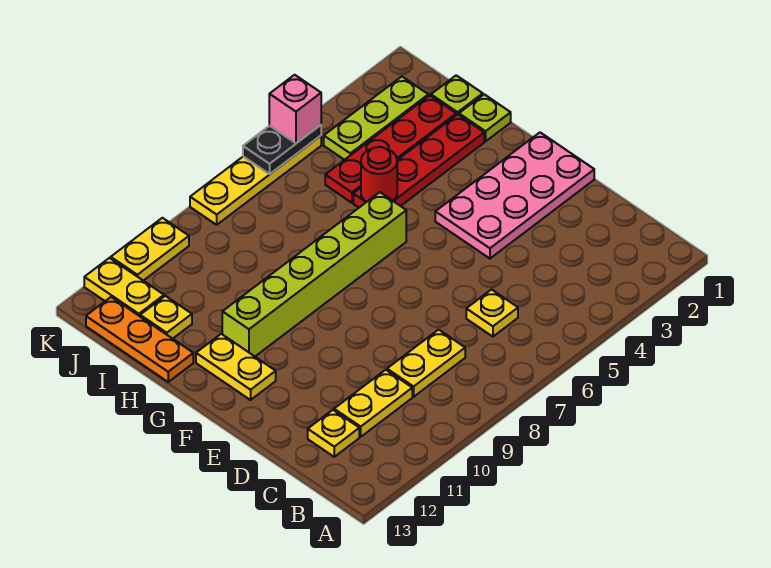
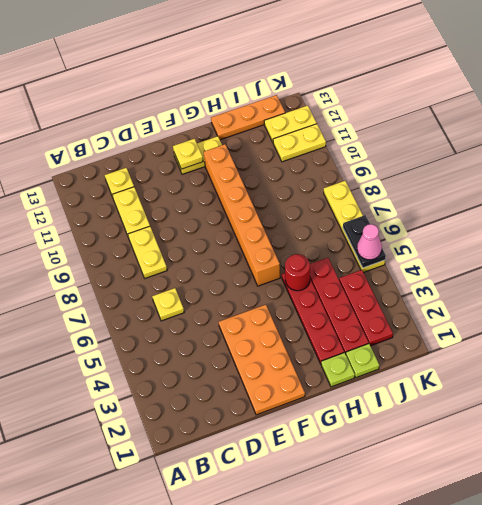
pink plate E1:F4 level 1 -> orange plate E1:F4 level 1
lime brick G6:G11 level 1 -> orange brick G6:G11 level 1
yellow plate I12 level 1 -> yellow plate F12 level 2
lime plate J2:J4 level 1 -> red plate J2:J4 level 1
pink brick K5 level 3 -> pink cone K5 level 3
yellow plate K10:K11 level 1 -> yellow plate J11:K11 level 1

